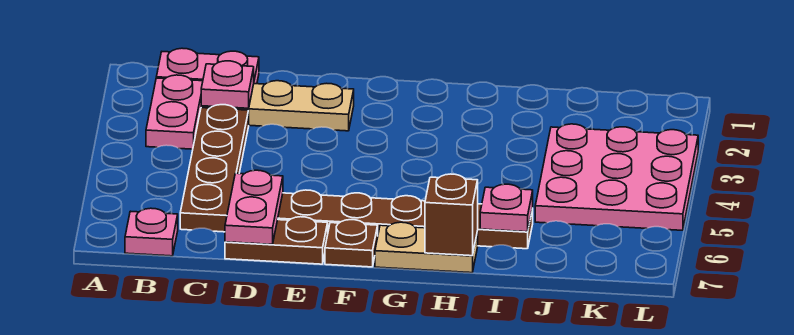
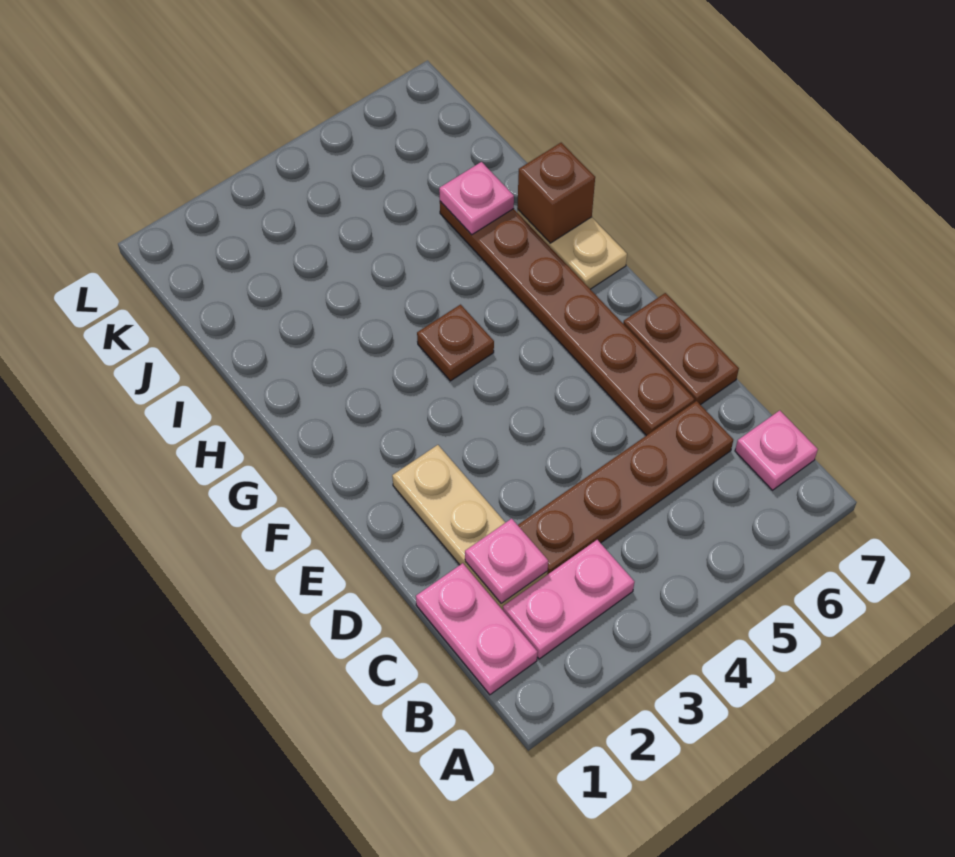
pink plate D6:D7 level 2 -> none
brown plate F7 level 1 -> brown plate G4 level 1
pink plate J3:L5 level 1 -> none

